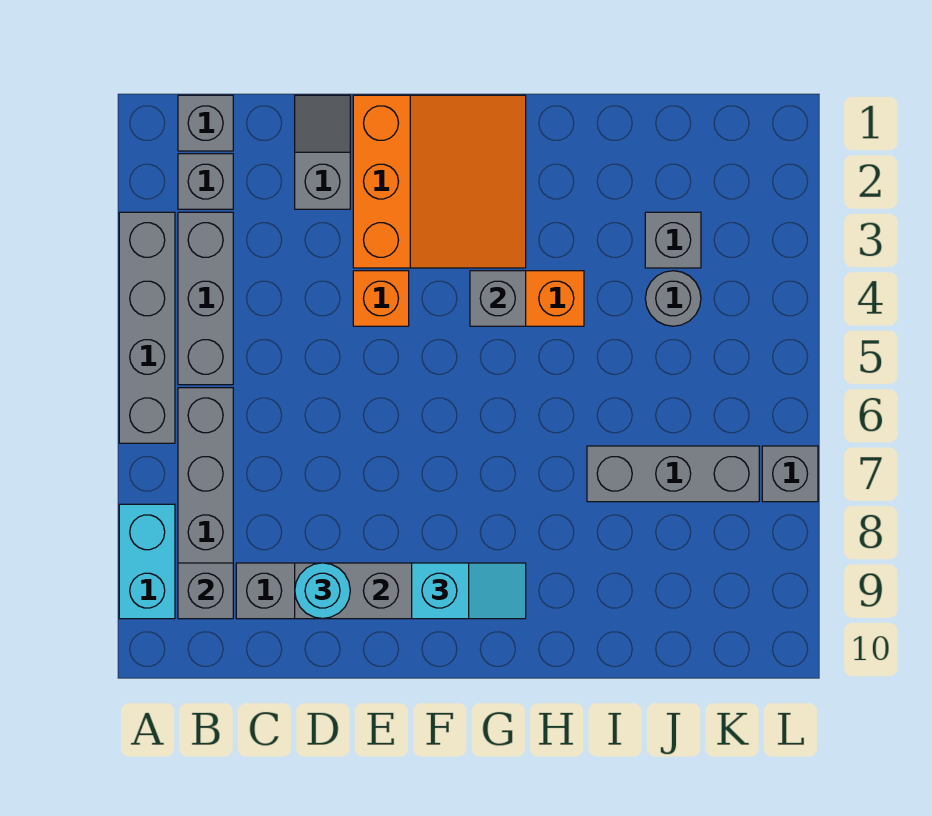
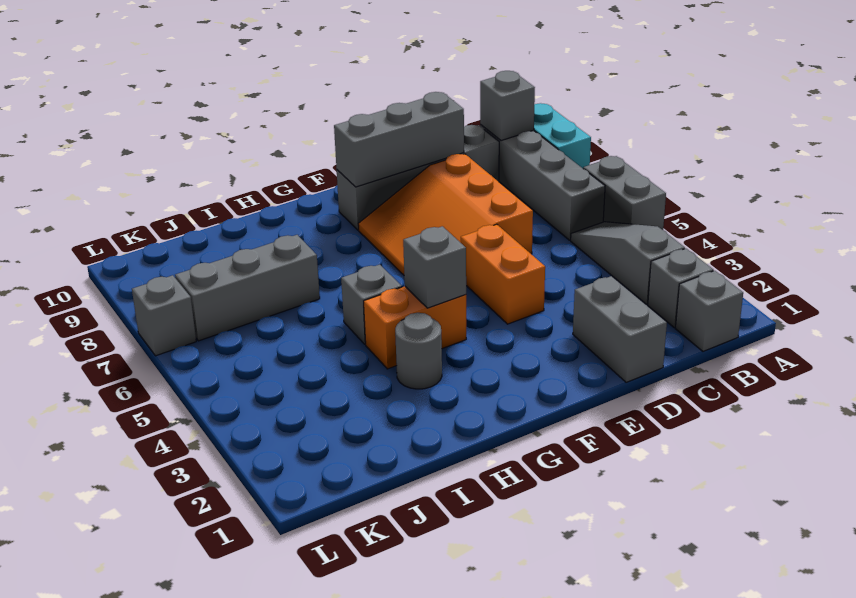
grey brick A3:A6 level 1 -> grey brick A5:A6 level 1
grey brick B3:B5 level 1 -> grey slope B3:B5 level 1 top 3
grey slope D1:D2 level 1 top 2 -> grey brick D1:D2 level 1
cyan round brick D9 level 3 -> none
orange slope E1:G3 level 1 top E -> orange slope D6:F8 level 1 top D
orange brick E4 level 1 -> orange brick E4:E5 level 1
cyan slope F9:G9 level 3 top F -> none
grey brick J3 level 1 -> grey brick H5 level 1
grey round brick J4 level 1 -> grey round brick H3 level 1

